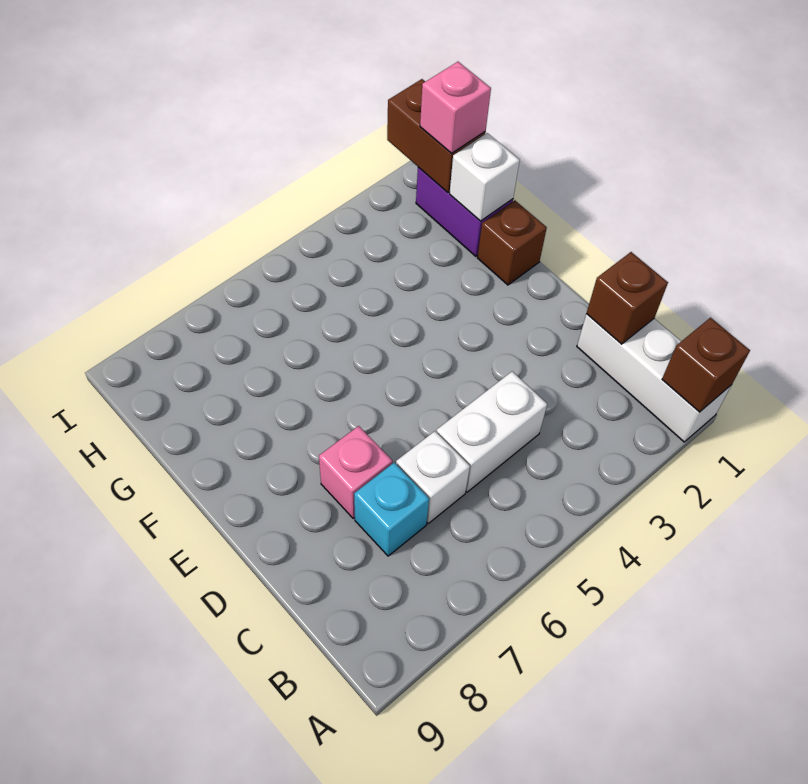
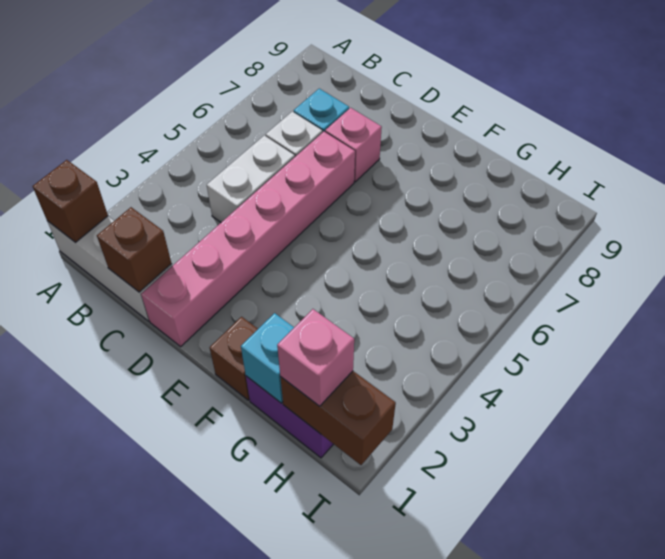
none -> pink brick D1:D6 level 1
white brick G1 level 2 -> cyan brick G1 level 2

